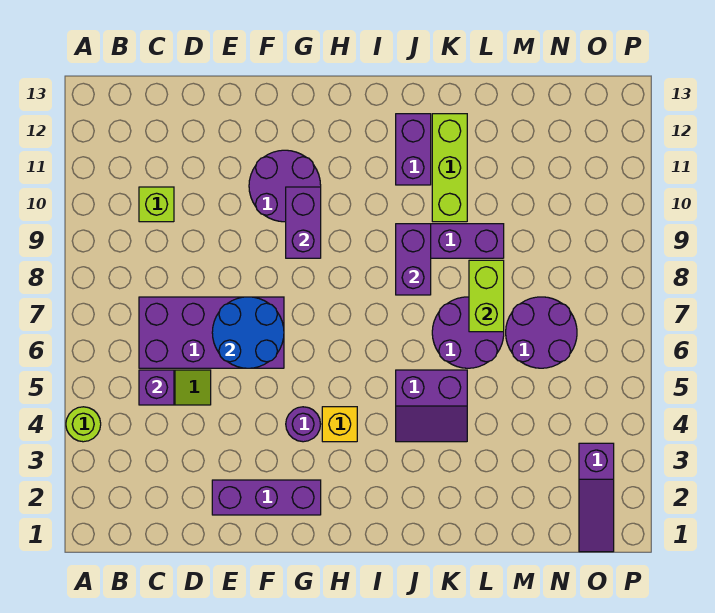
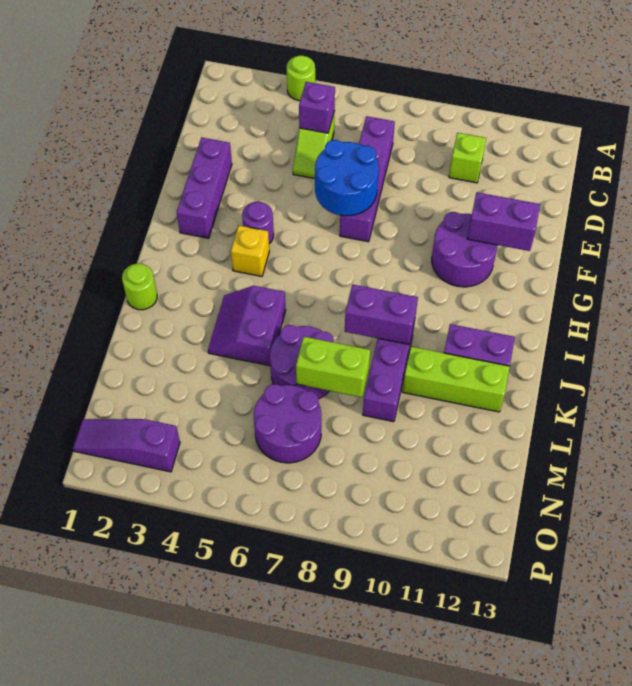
purple brick C6:F7 level 1 -> purple brick C7:F7 level 1
purple brick G9:G10 level 2 -> purple brick F11:F12 level 2
none -> lime round brick J1 level 1

